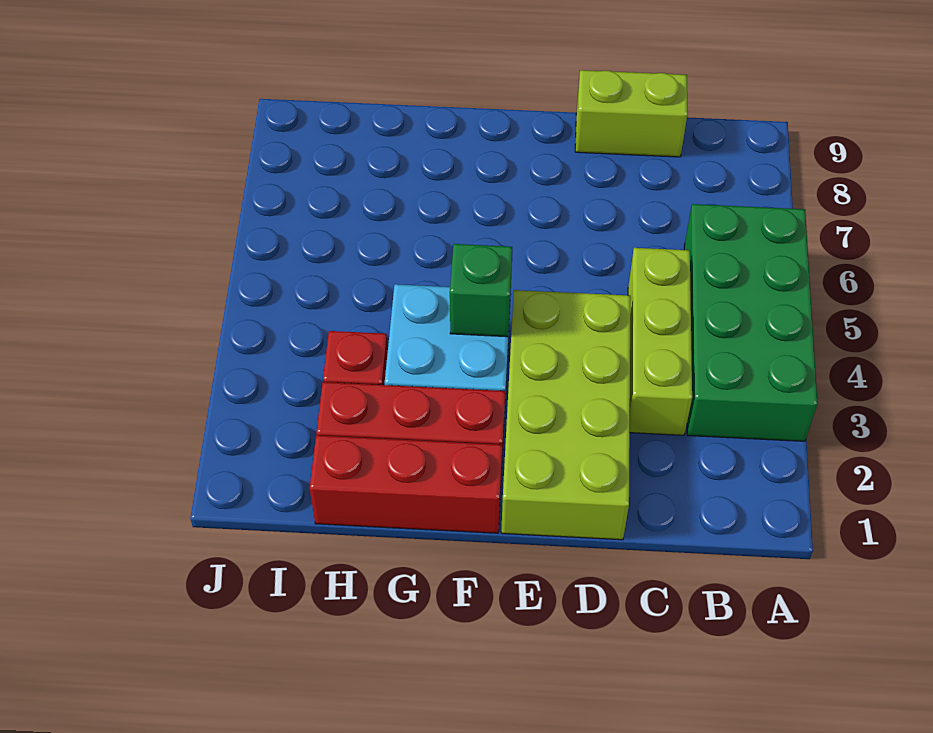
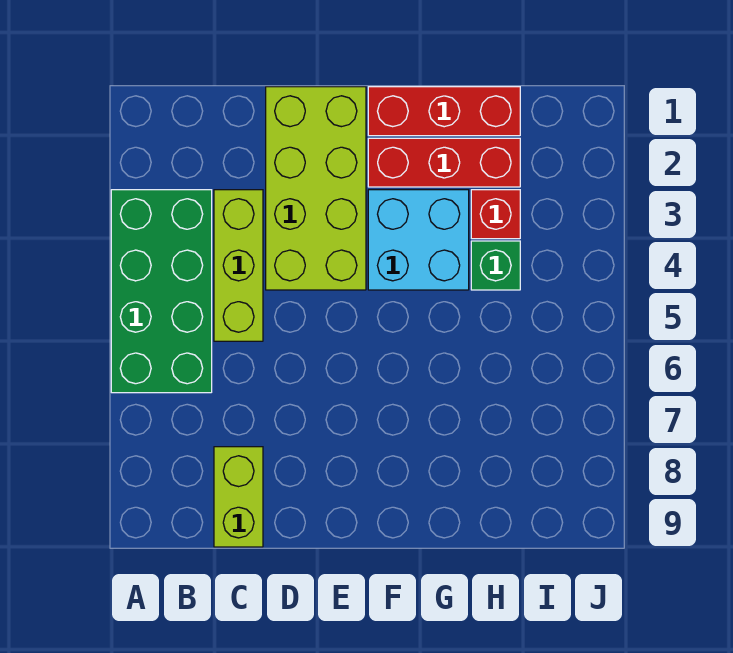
lime brick C9:D9 level 1 -> lime brick C8:C9 level 1
green brick F4 level 2 -> green brick H4 level 1

